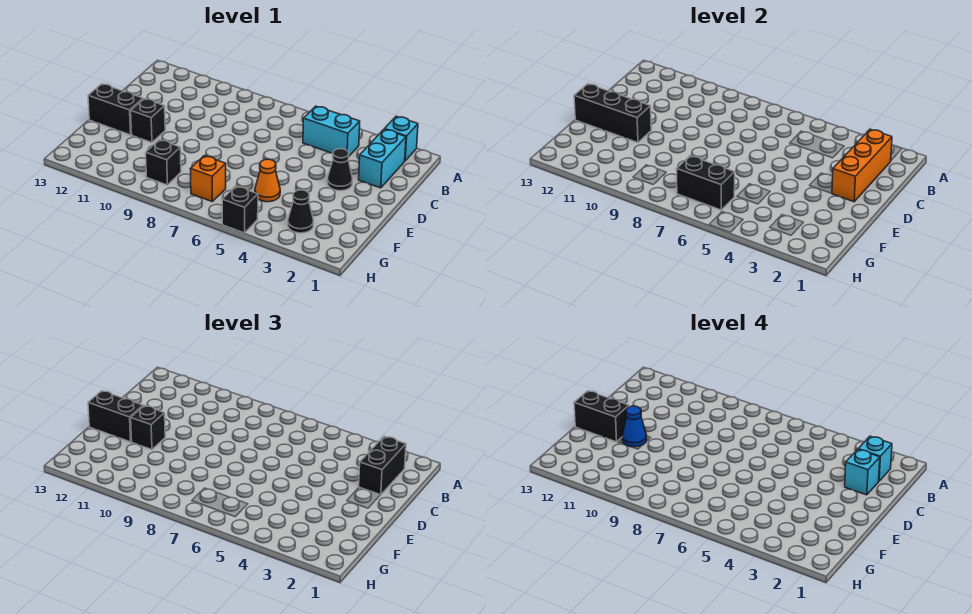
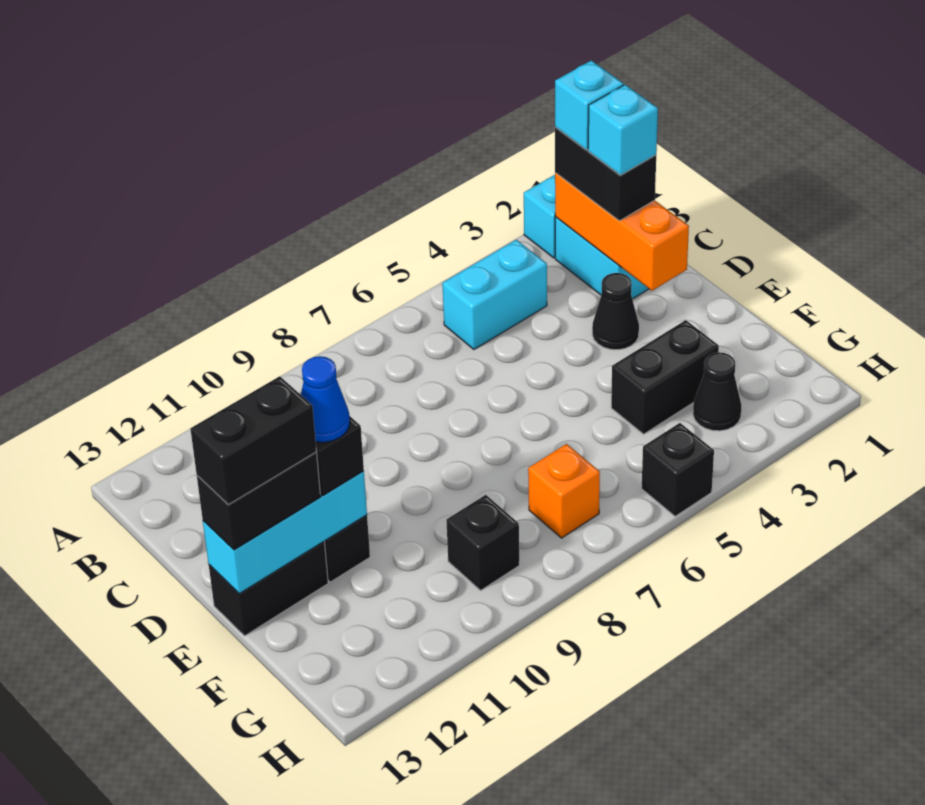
black brick E11:E13 level 2 -> cyan brick E11:E13 level 2
orange cone F5 level 1 -> none
black brick G6:G7 level 2 -> black brick F3:F4 level 1

